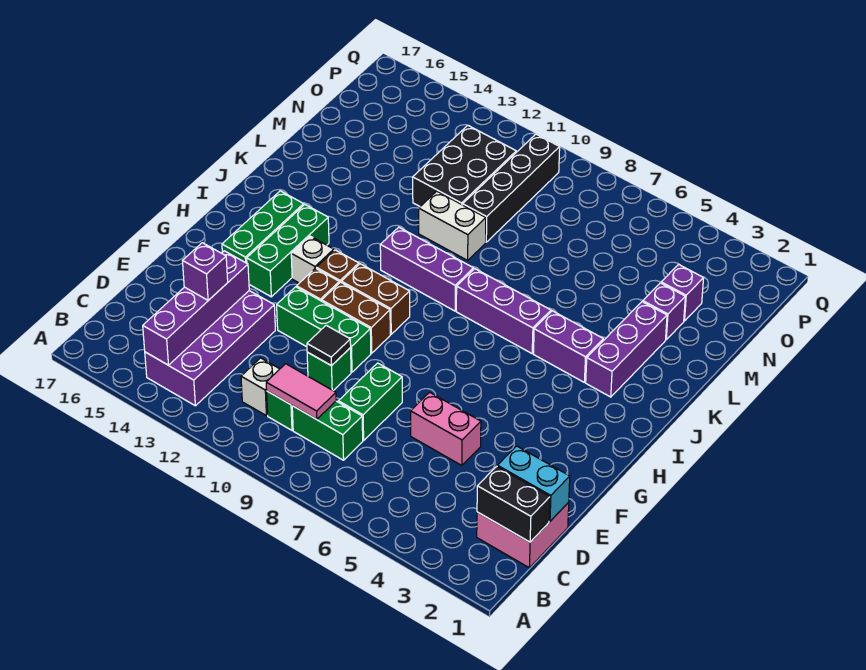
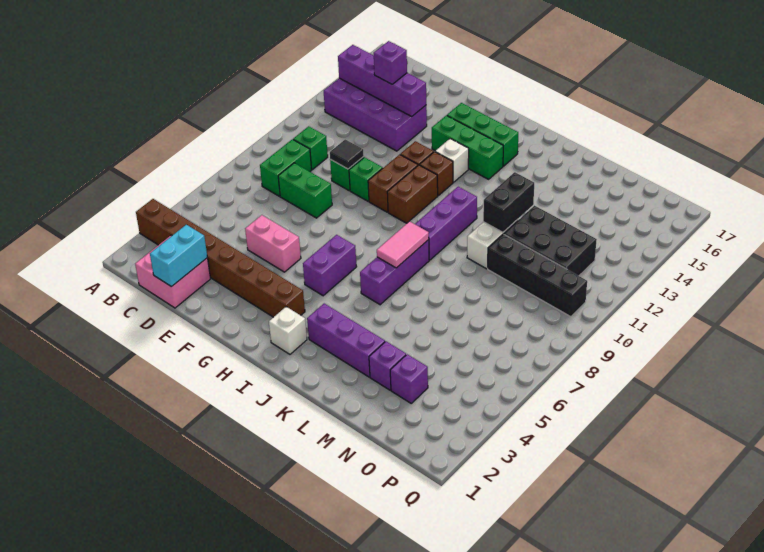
none -> brown brick A3:H3 level 1
black brick C1:C2 level 2 -> black brick L11:L12 level 2
pink tile C9:C10 level 2 -> pink tile J7:J8 level 2
white brick C11 level 1 -> white brick I2 level 1
pink brick E5:E6 level 1 -> pink brick E5:F5 level 1
green brick F10:F12 level 1 -> green brick F10 level 1
purple brick J4:J5 level 1 -> purple brick H5:H6 level 1

